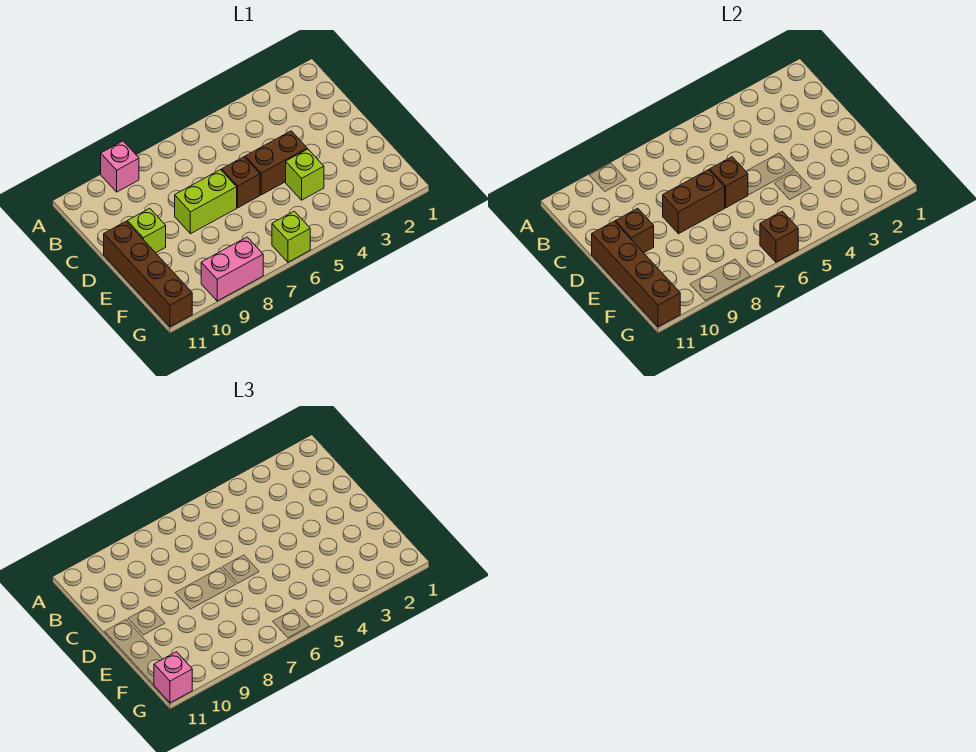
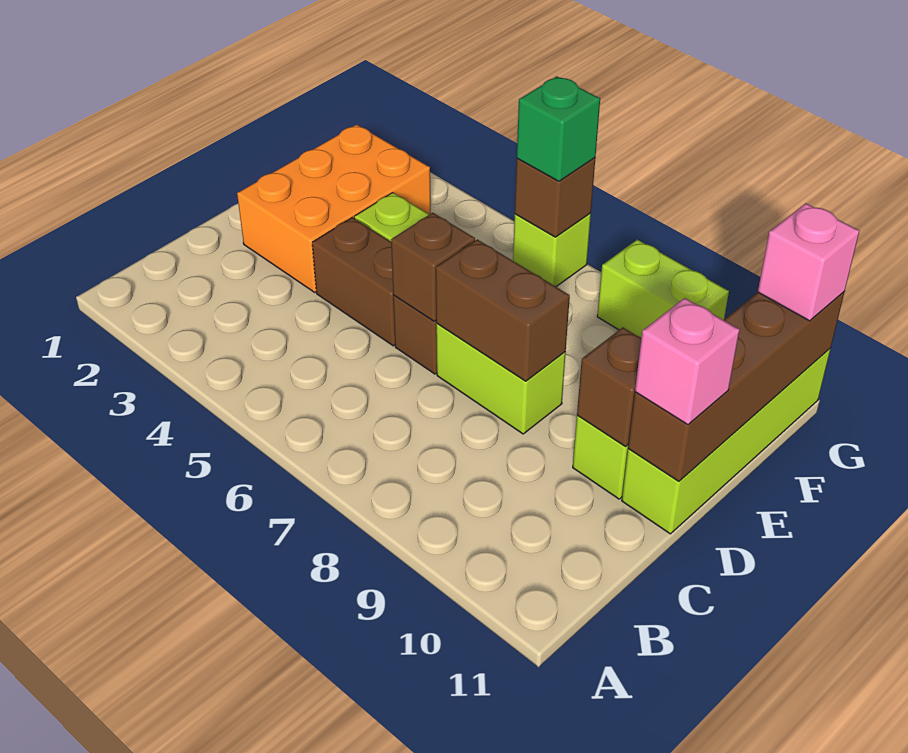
pink brick A9 level 1 -> pink brick D11 level 3
none -> orange brick D2:F3 level 1
brown brick D11:G11 level 1 -> lime brick D11:G11 level 1
none -> green brick G6 level 3
pink brick G8:G9 level 1 -> lime brick G8:G9 level 1

